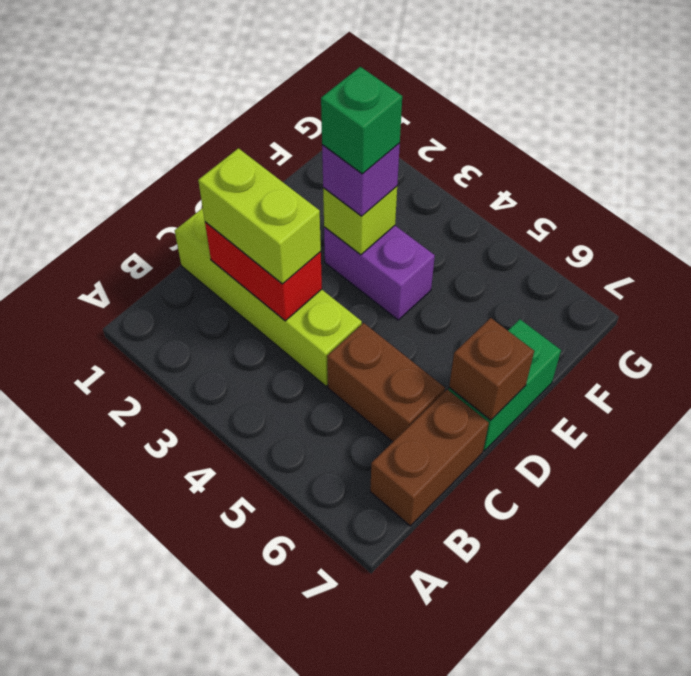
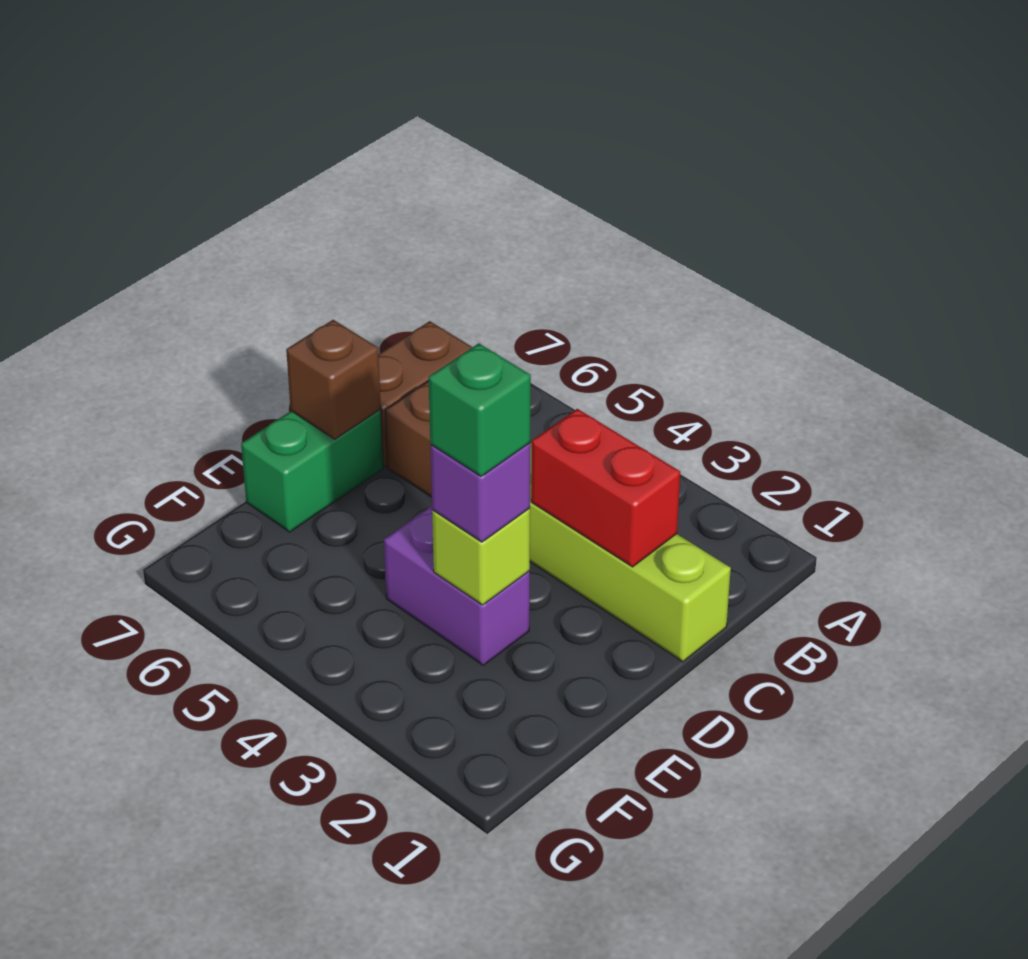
lime brick C2:C3 level 3 -> none

